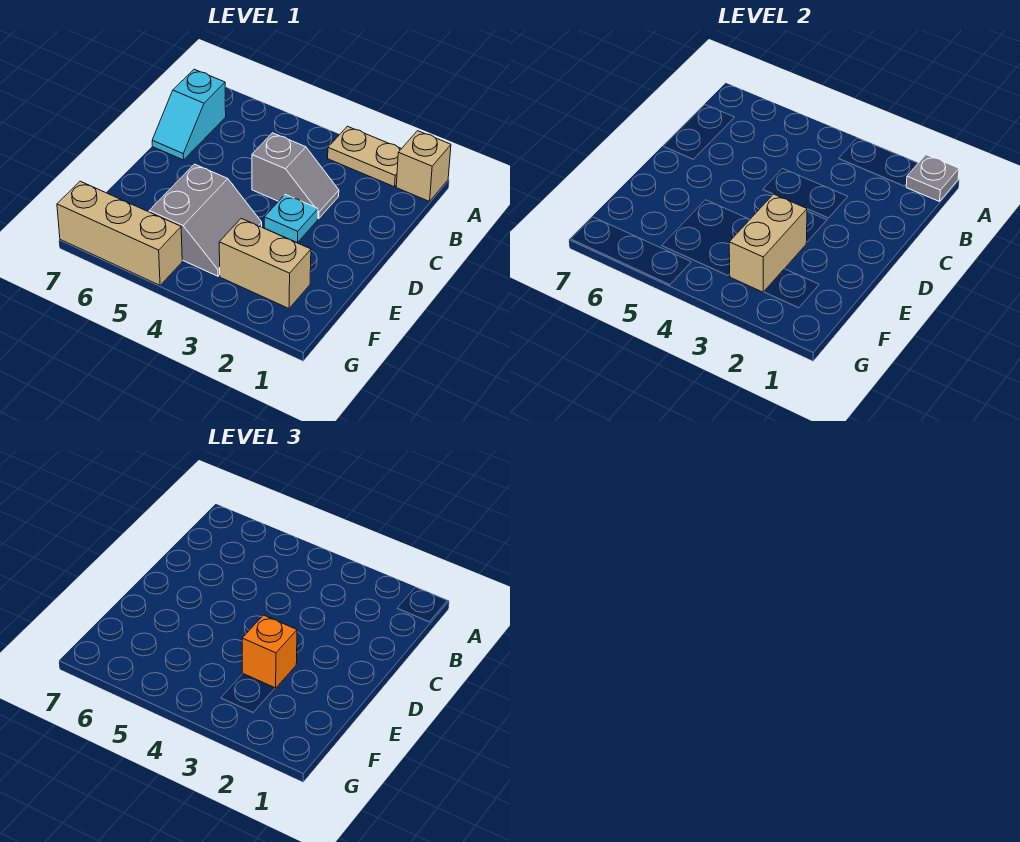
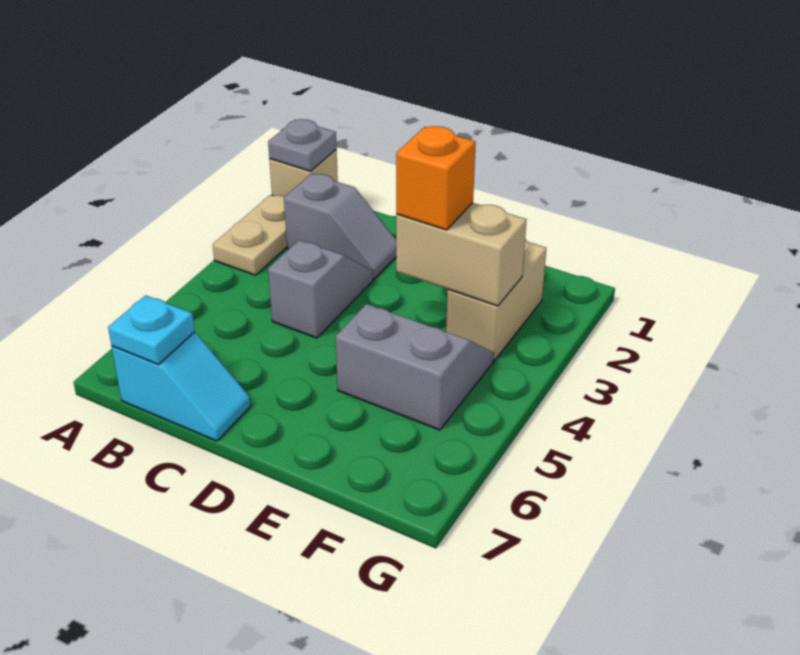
none -> grey slope B2:C2 level 1 top B
cyan plate D3 level 1 -> cyan plate B7 level 2
tan brick G5:G7 level 1 -> none

